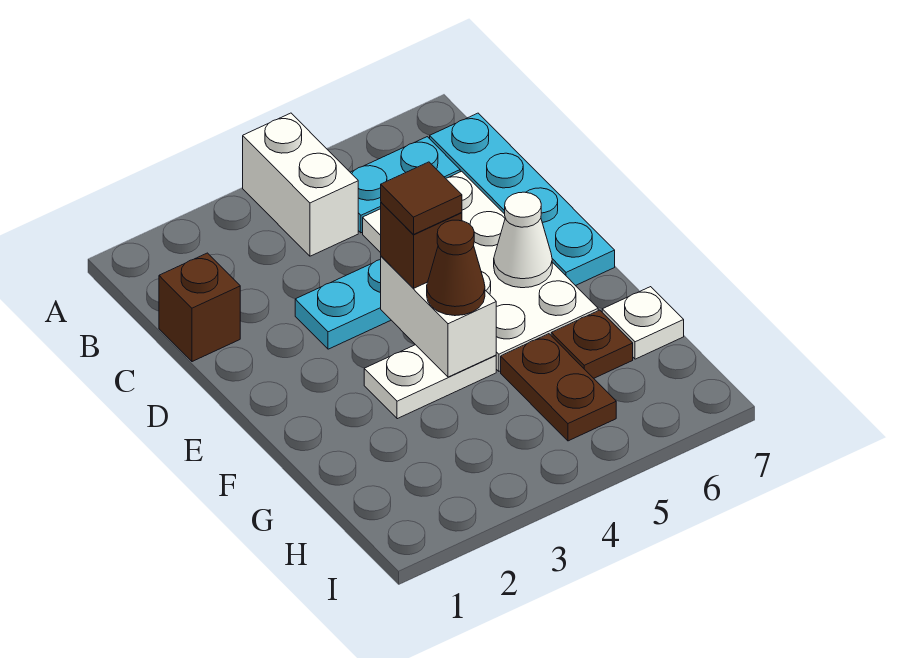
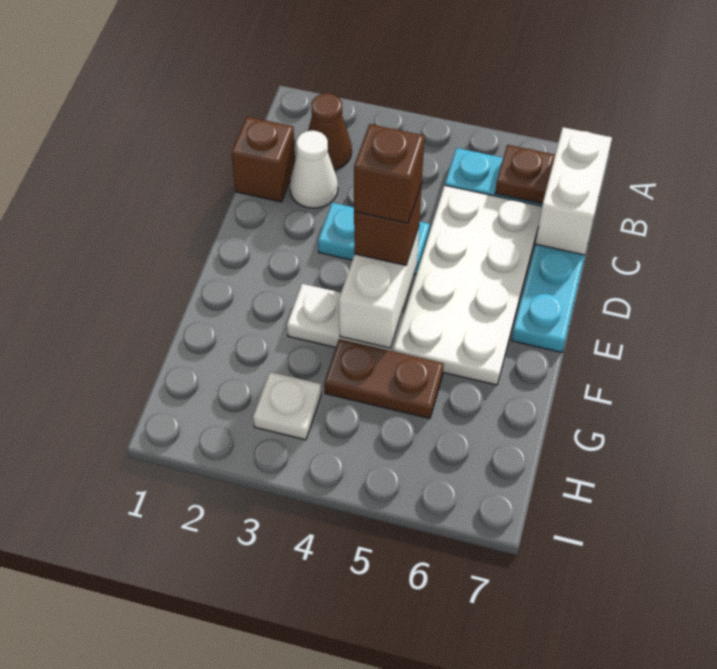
white brick A4:B4 level 1 -> white brick B7:C7 level 2
brown tile E4 level 4 -> brown brick E4 level 4
white cone E6 level 2 -> white cone C2 level 1
brown cone F4 level 3 -> brown cone B2 level 1
brown plate G5:H5 level 1 -> brown plate G4:G5 level 1
brown plate G6 level 1 -> brown plate B6 level 2
white plate G7 level 1 -> white plate H3 level 1

